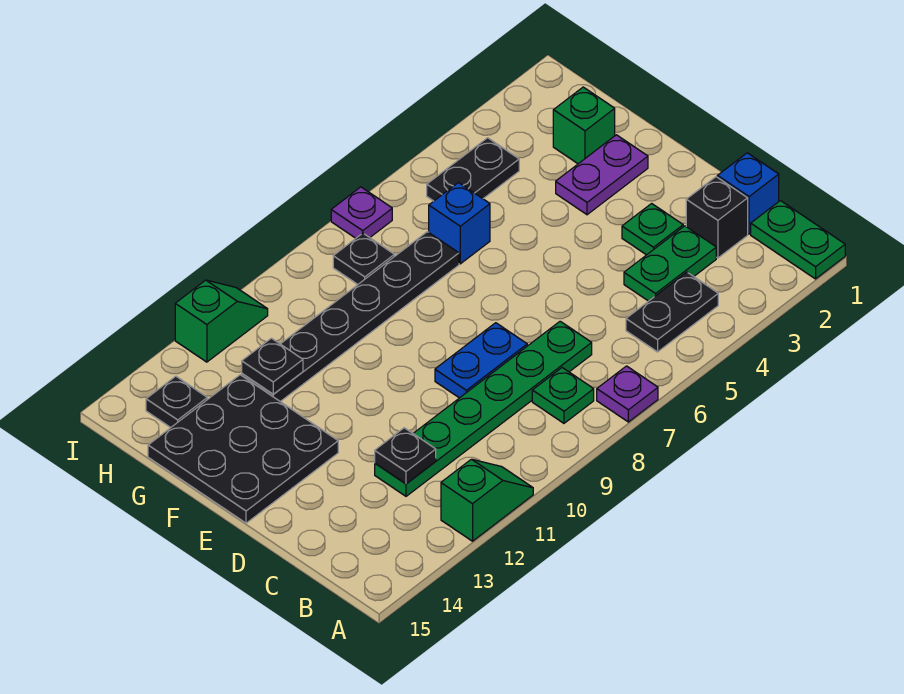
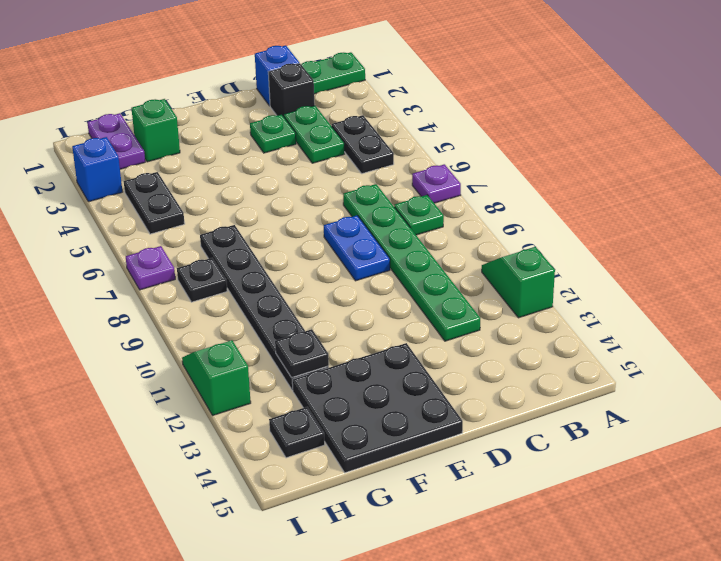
black plate C12 level 2 -> none
purple plate F2:F3 level 1 -> purple plate H1:H2 level 1
blue brick G6 level 1 -> blue brick I3 level 1

